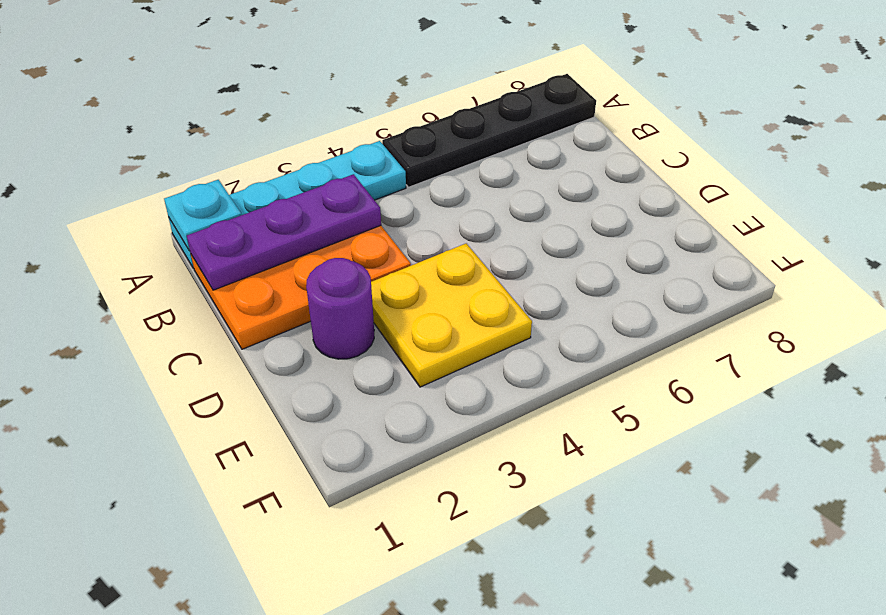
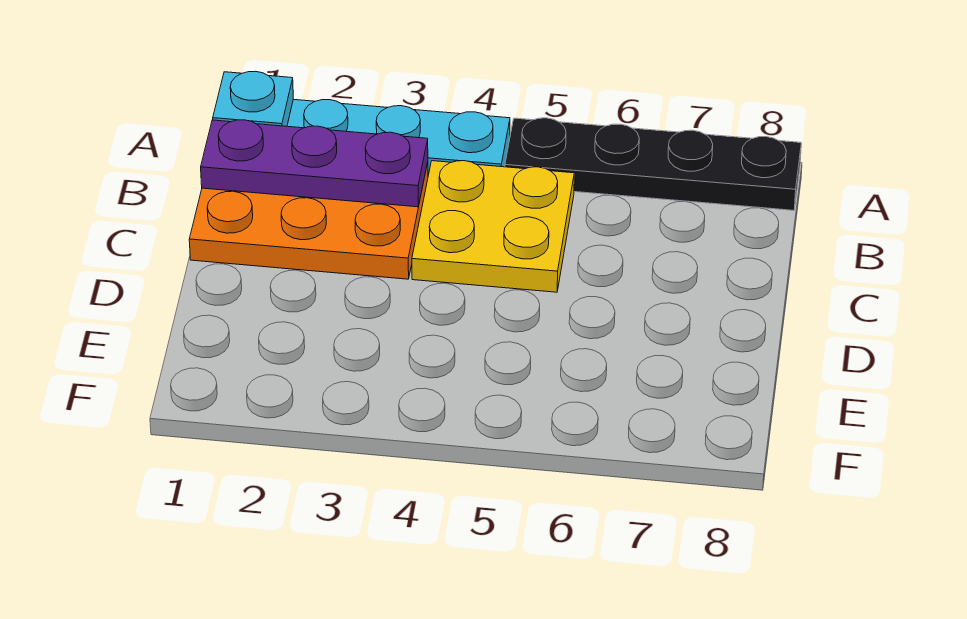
purple round brick D2 level 1 -> none
yellow plate D3:E4 level 1 -> yellow plate B4:C5 level 1

